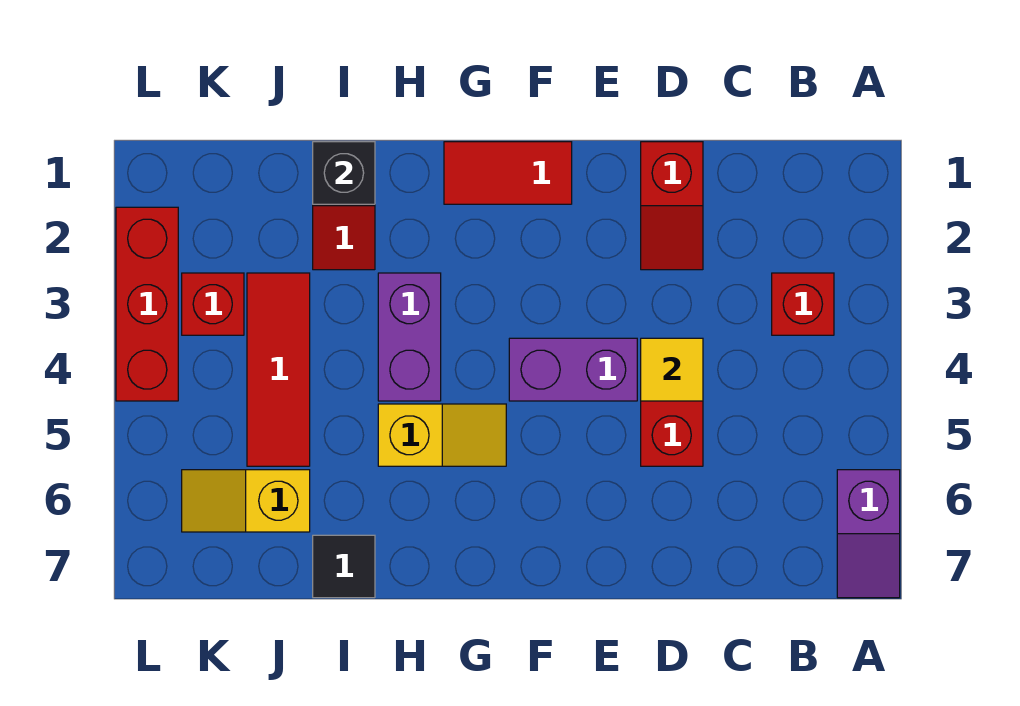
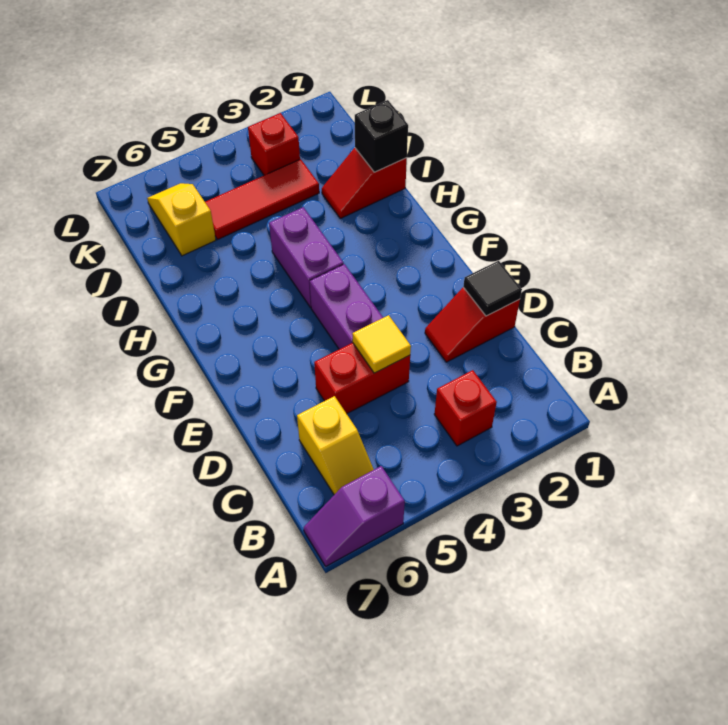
red tile F1:G1 level 1 -> none
yellow slope G5:H5 level 1 top H -> yellow slope B6:C6 level 1 top C
purple brick H3:H4 level 1 -> purple brick G4:H4 level 1
black tile I7 level 1 -> black tile D1 level 2
red brick L2:L4 level 1 -> none

